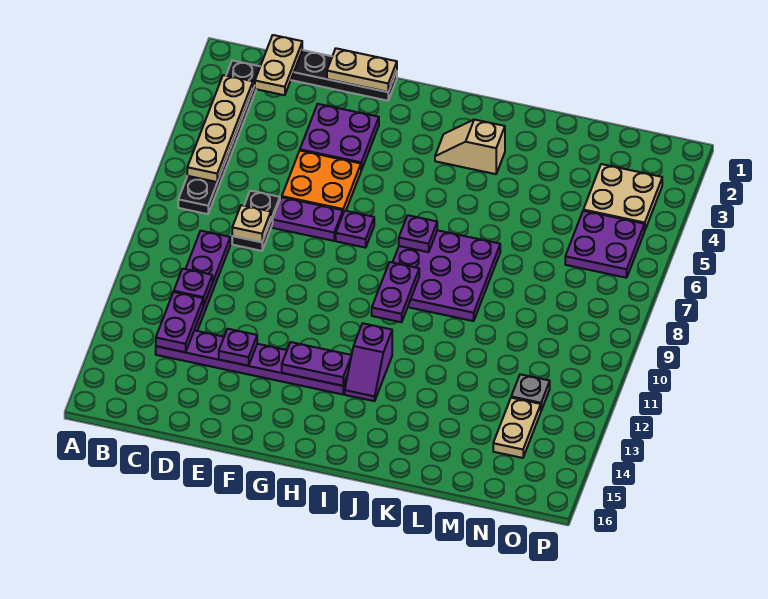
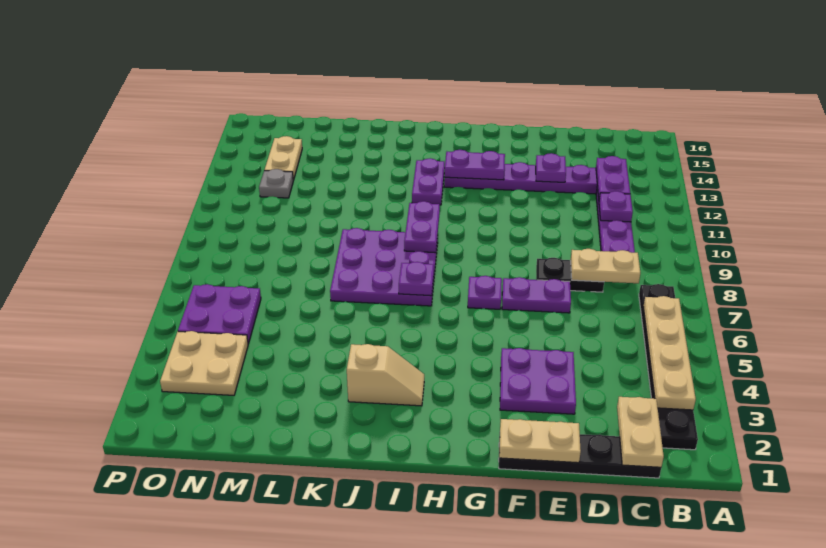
black plate D7:D8 level 1 -> black plate D8:E8 level 1
tan plate D8 level 2 -> tan plate C8:D8 level 2
orange plate E5:F6 level 1 -> none
purple slope I12:I13 level 1 top 12 -> purple plate I12:I13 level 1

